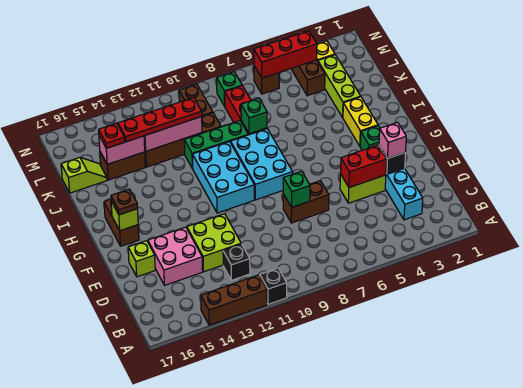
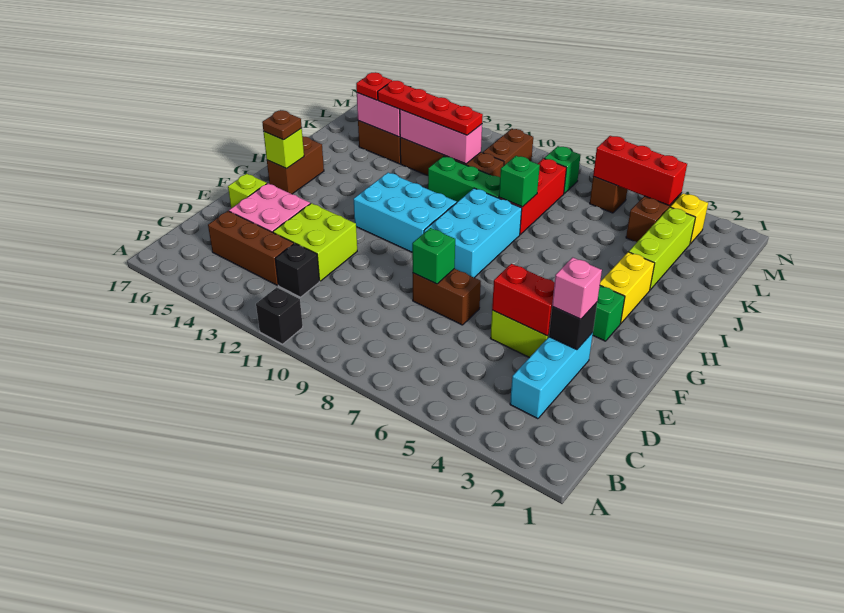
brown brick A12:A14 level 1 -> brown brick C13:C15 level 1
cyan brick G10:I11 level 1 -> cyan brick G10:H12 level 1
lime slope K16:K17 level 1 top 17 -> none

